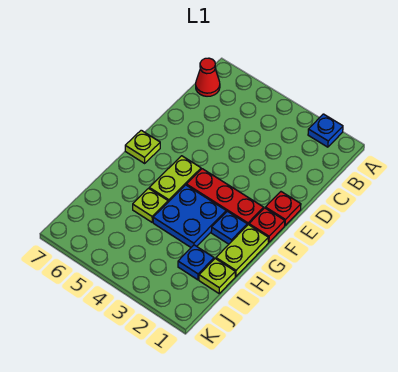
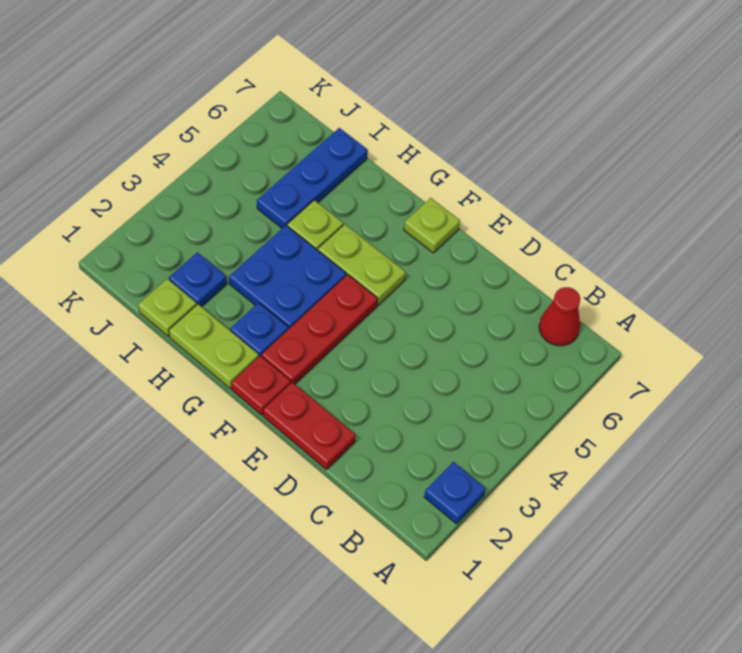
red plate E1 level 1 -> red plate D1:E1 level 1
none -> blue plate I5:I7 level 1

